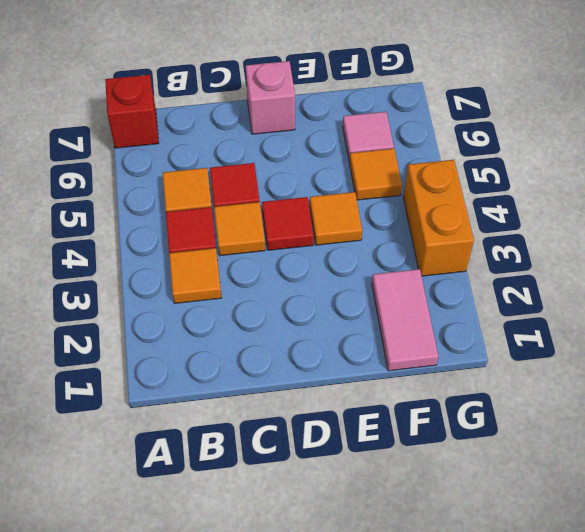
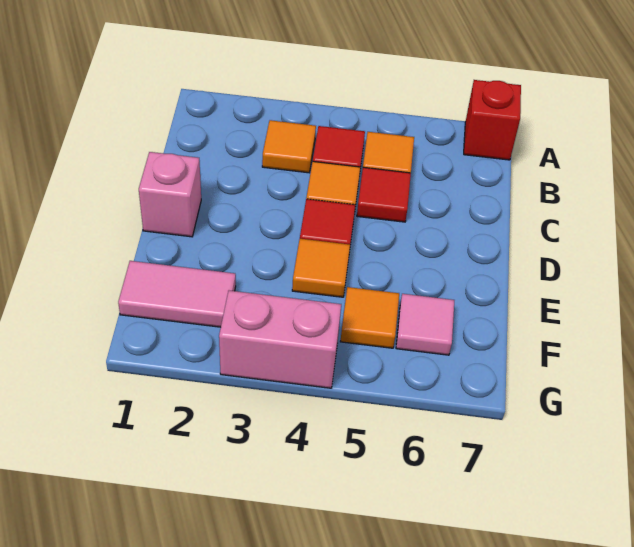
pink brick D7 level 1 -> pink brick D1 level 1
orange brick G3:G4 level 1 -> pink brick G3:G4 level 1

